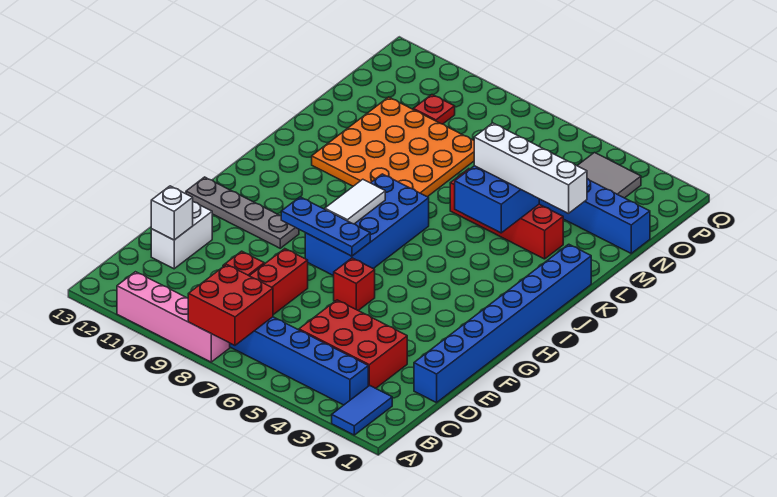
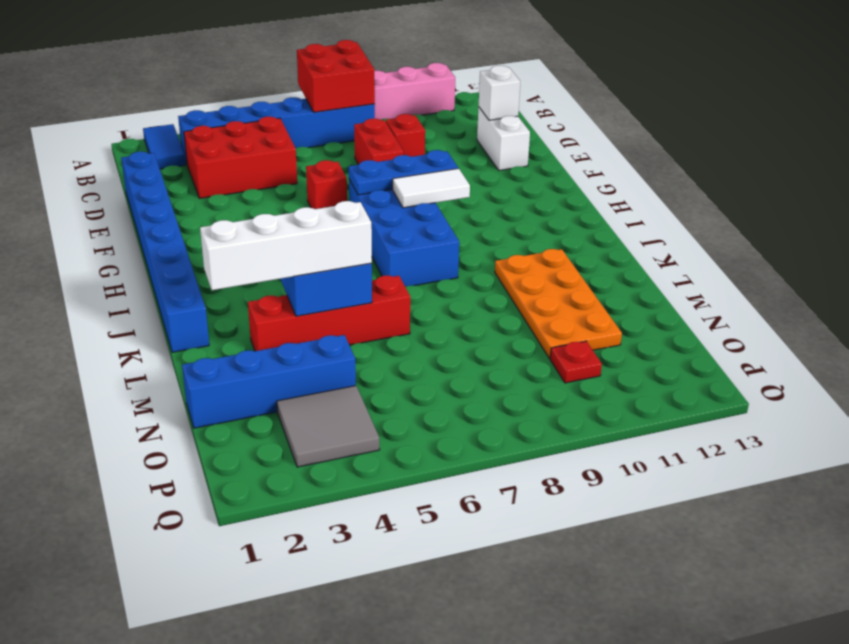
grey plate G10:G13 level 1 -> none
white tile H8:I8 level 2 -> white tile H8:H9 level 2
orange plate K8:N11 level 1 -> orange plate K10:N11 level 1

